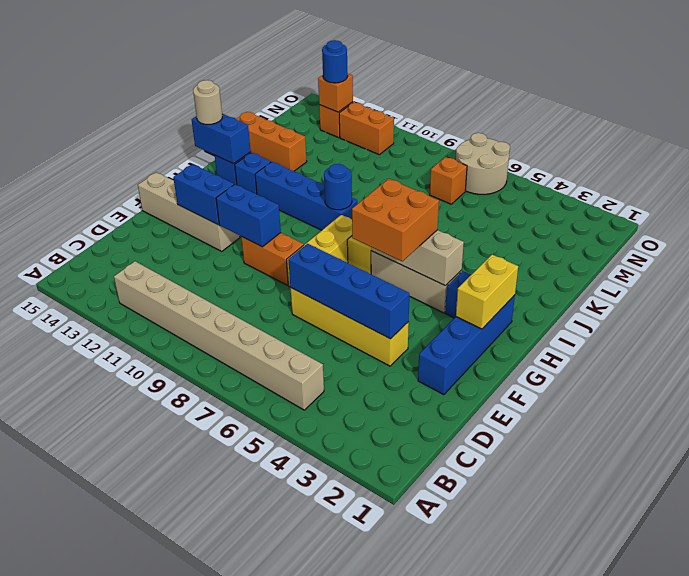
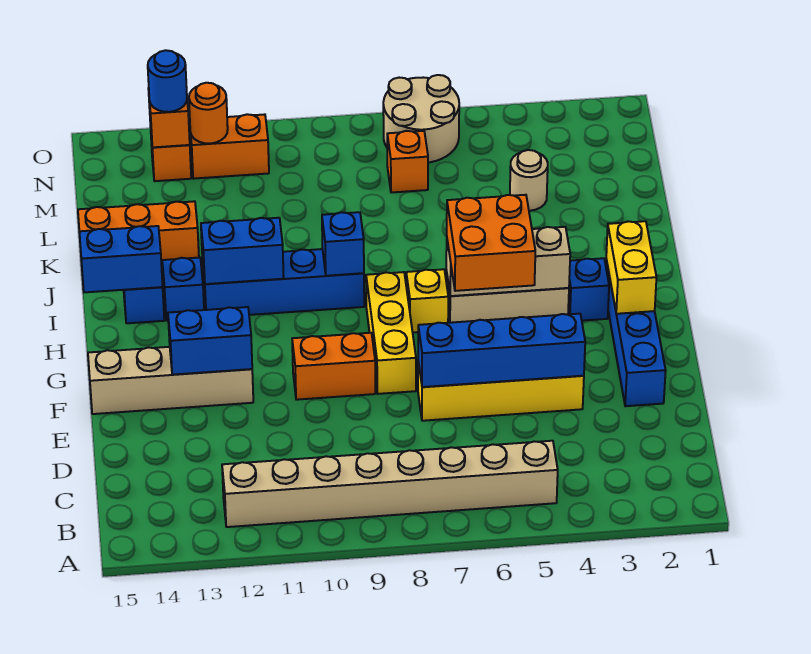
blue brick F10:F11 level 2 -> blue brick I11:I12 level 2
blue round brick I9 level 2 -> blue brick I9 level 2
tan round brick I15 level 3 -> tan round brick L4 level 1
none -> orange round brick N12 level 2

